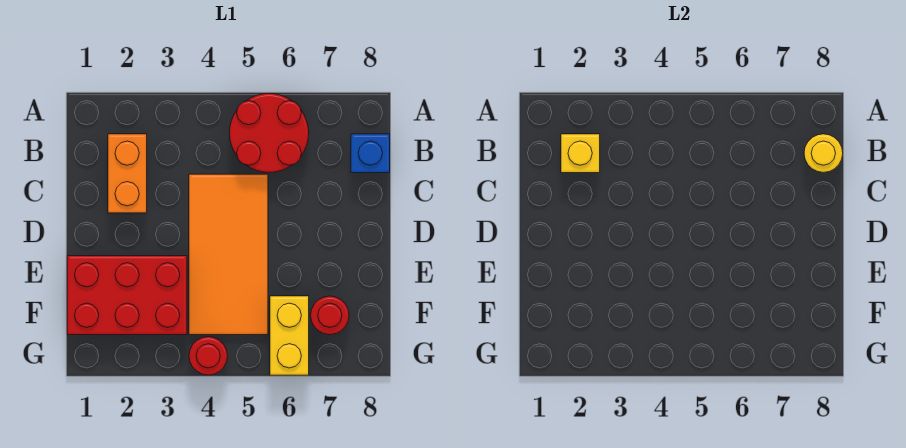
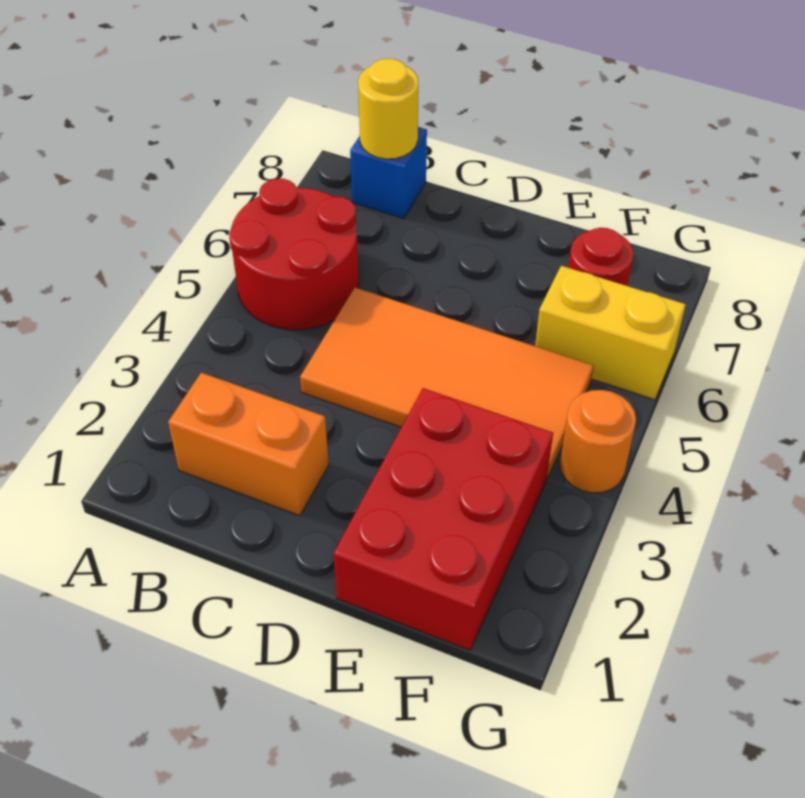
yellow brick B2 level 2 -> none
red round brick G4 level 1 -> orange round brick G4 level 1

